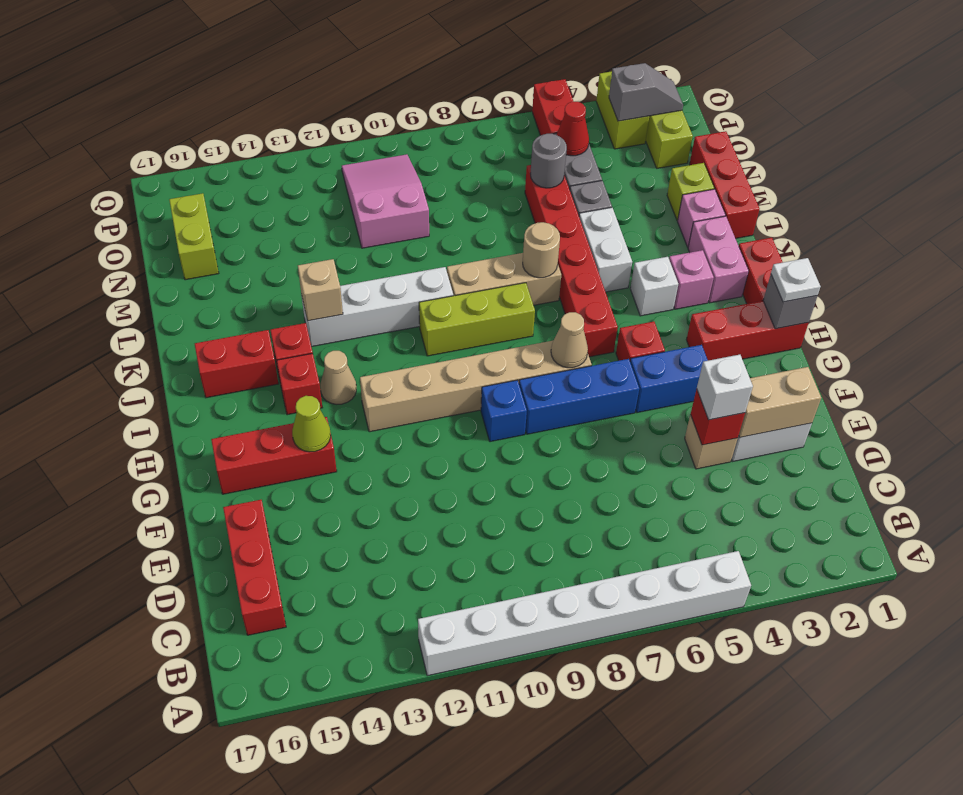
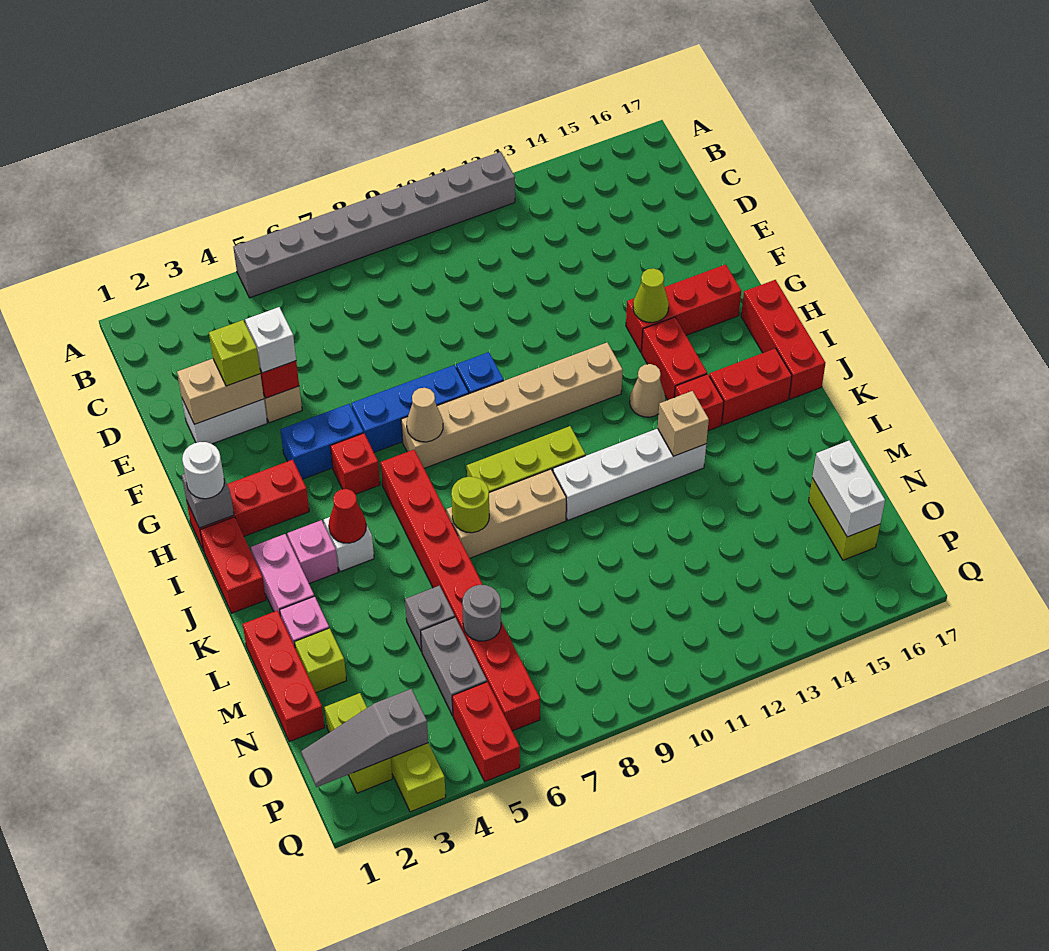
white brick A5:A12 level 1 -> grey brick A5:A12 level 1
red brick C16:E16 level 1 -> red brick H17:J17 level 1
none -> lime brick E3 level 3
white plate H1 level 3 -> white round brick H1 level 3
red brick I6:N6 level 1 -> red brick I6:P6 level 1
red brick I14 level 1 -> red brick H14:I14 level 1
white brick K5:L5 level 1 -> white brick N16:O16 level 2
tan round brick K7 level 2 -> lime round brick K7 level 2
pink slope N10:P11 level 1 top N -> none
red cone O5 level 2 -> red cone J4 level 2
grey slope P2:P3 level 2 top 3 -> grey slope P1:P3 level 2 top 3

